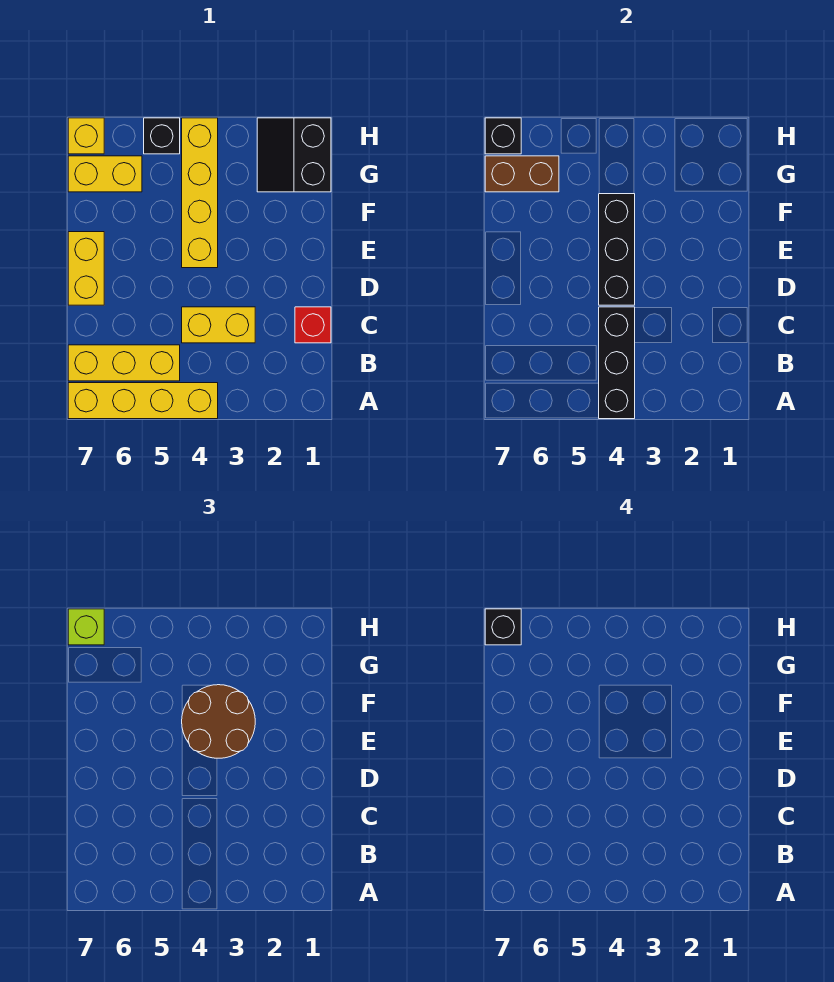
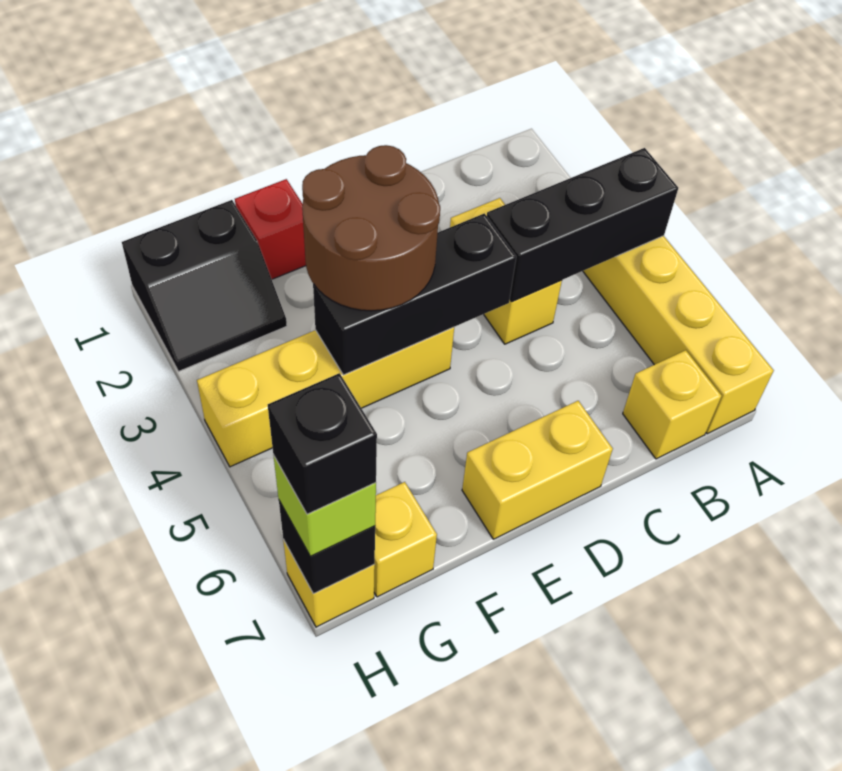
yellow brick B5:B7 level 1 -> yellow brick B7 level 1
red brick C1 level 1 -> red brick F1 level 1
yellow brick G6:G7 level 1 -> yellow brick G7 level 1
brown brick G6:G7 level 2 -> none
black brick H5 level 1 -> none

